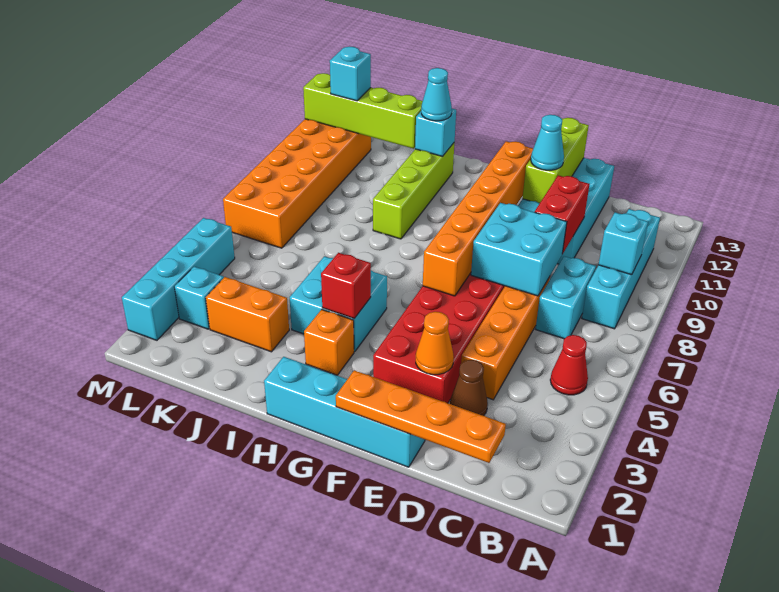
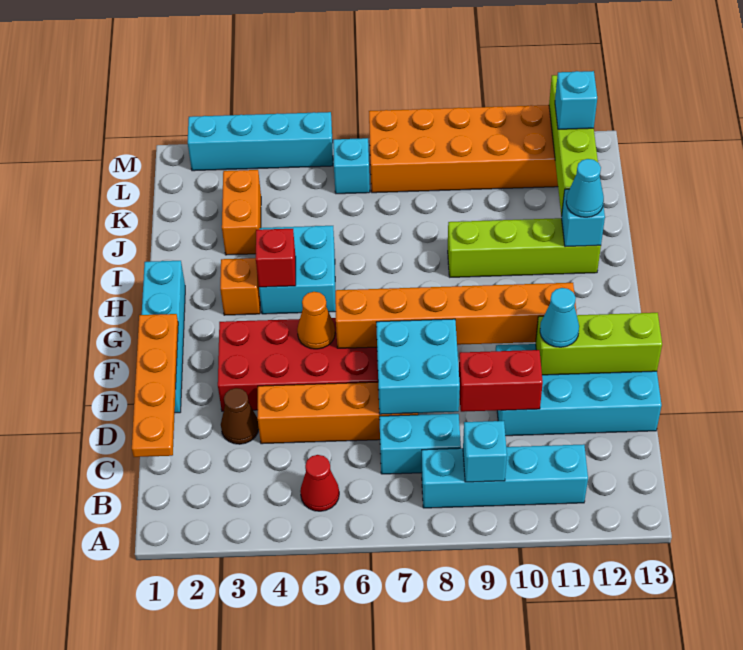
orange cone E3 level 2 -> orange cone F5 level 2
cyan brick L3 level 1 -> cyan brick L6 level 1

